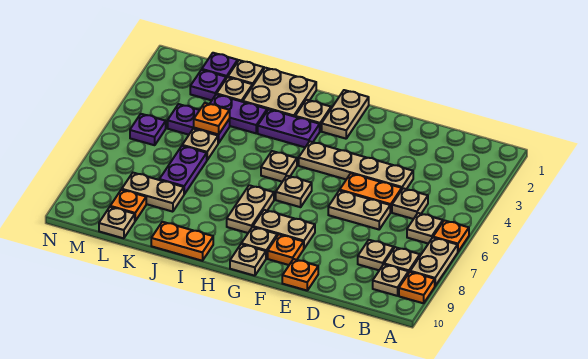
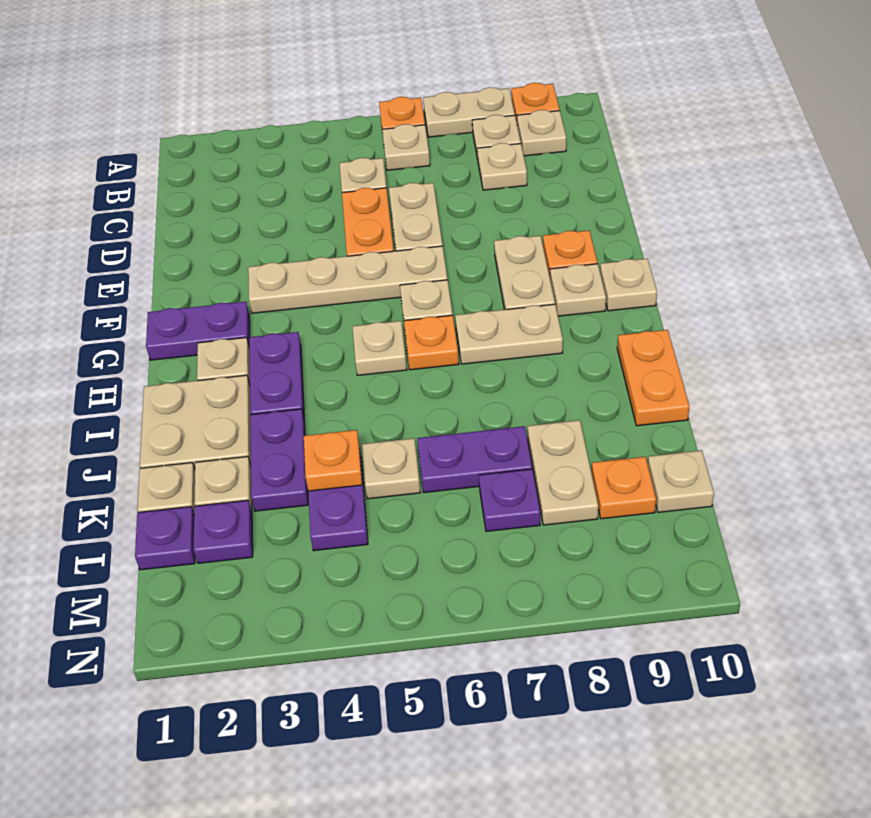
tan plate D4:G4 level 1 -> tan plate F3:F6 level 1
orange plate E10 level 1 -> orange plate H6 level 1
tan plate G1:G2 level 1 -> purple plate G1:G2 level 1
purple plate M5 level 1 -> purple plate L7 level 1

